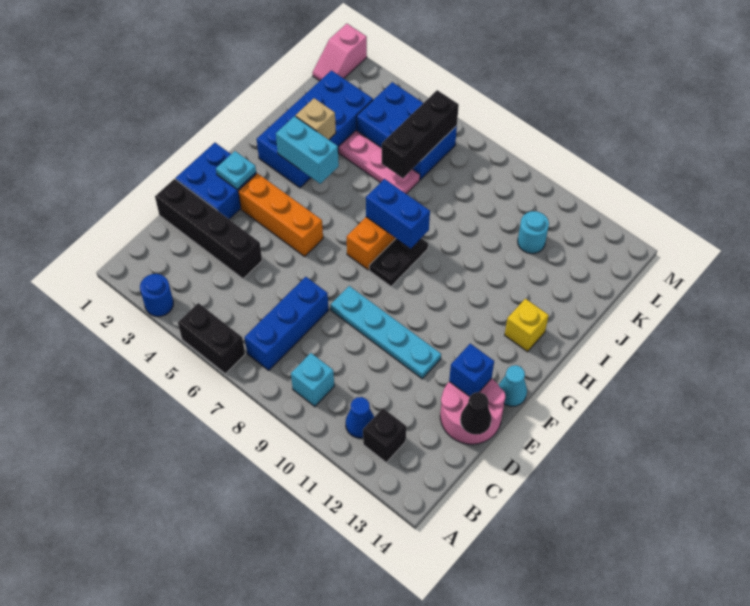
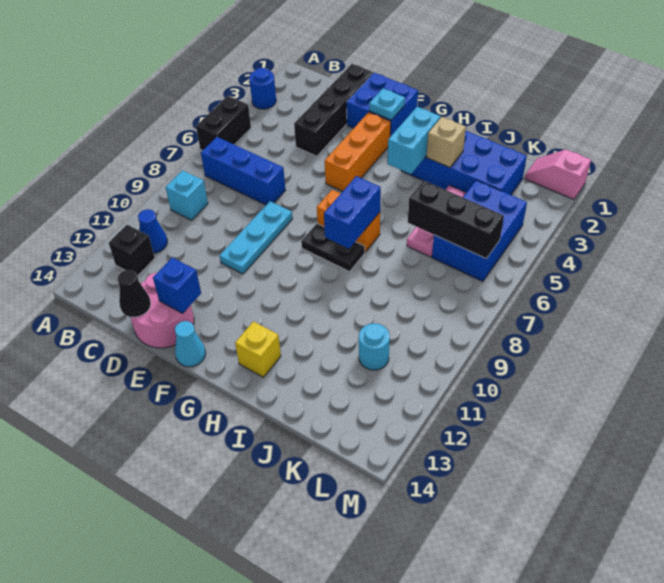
cyan plate E8:E11 level 1 -> cyan plate E8:E10 level 1

